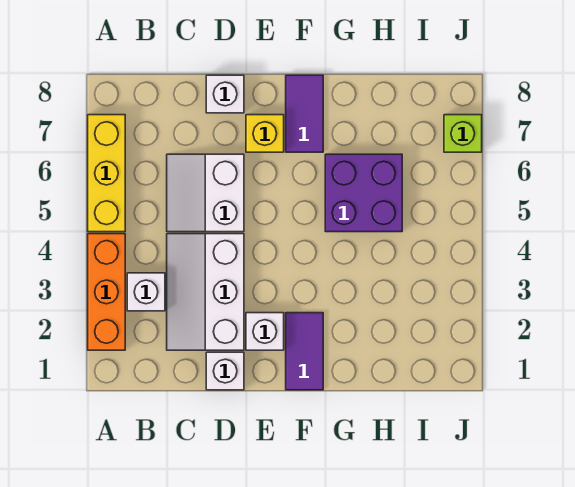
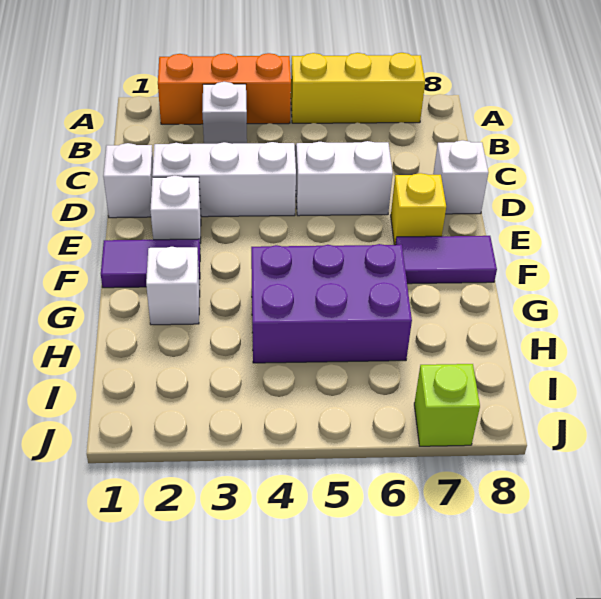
none -> white brick G2 level 1
purple brick G5:H6 level 1 -> purple brick G4:H6 level 1

